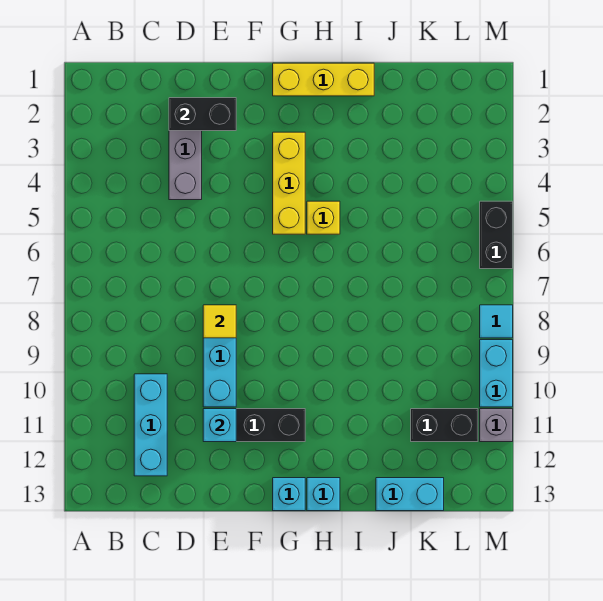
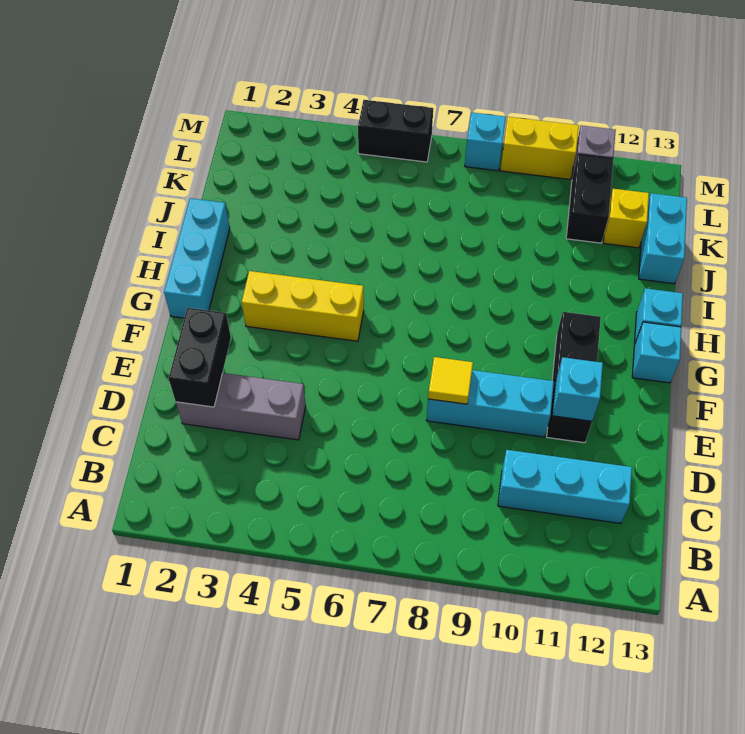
yellow brick G1:I1 level 1 -> cyan brick G1:I1 level 1
yellow brick H5 level 1 -> yellow brick K12 level 1
cyan tile M8 level 1 -> cyan brick M8 level 1
cyan brick M9:M10 level 1 -> yellow brick M9:M10 level 1

